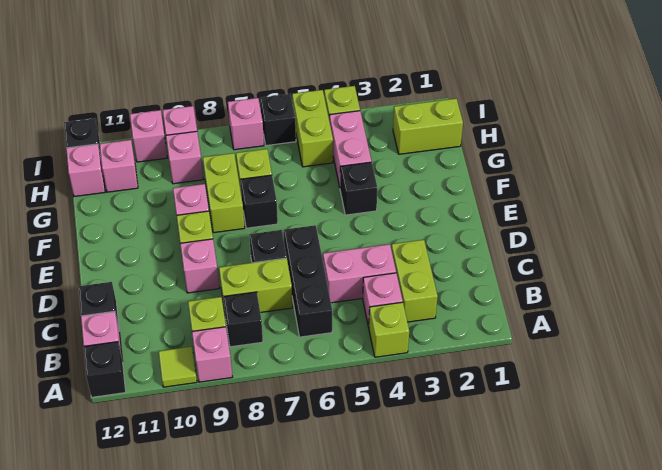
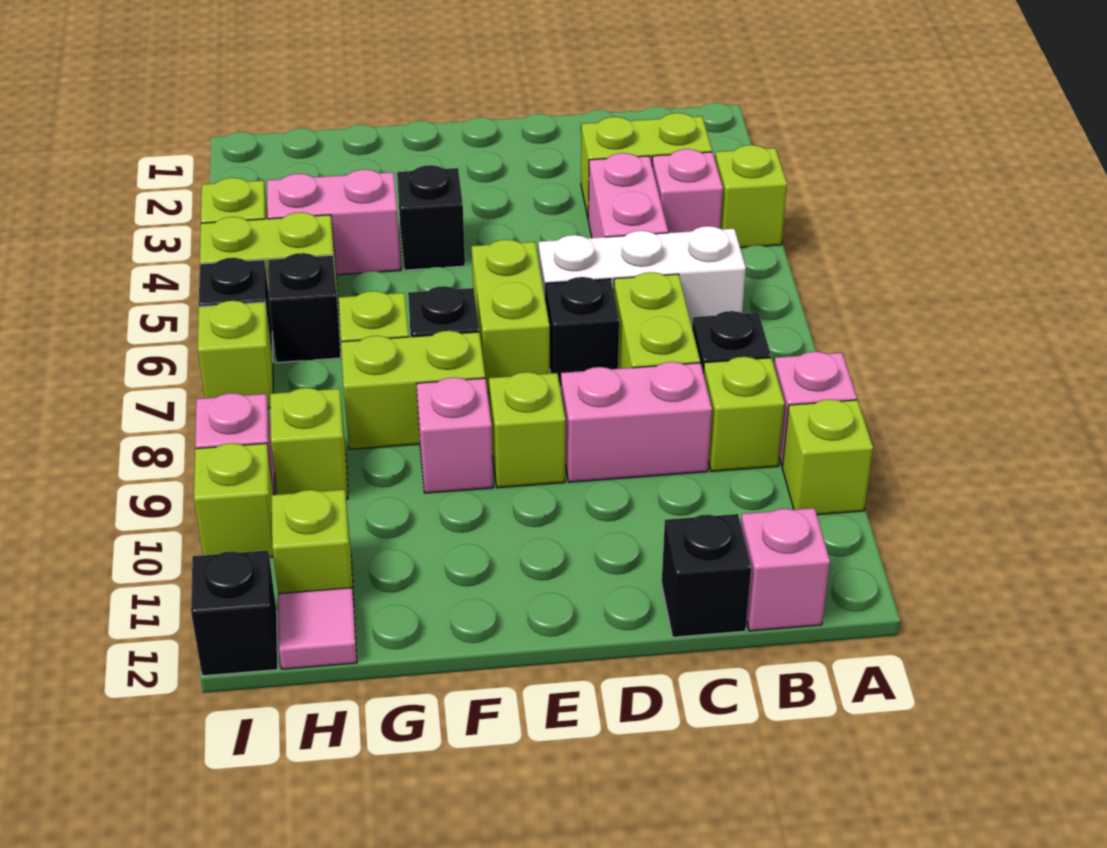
lime tile A10 level 1 -> lime brick A10 level 1
black brick A12 level 1 -> black brick H6 level 1
black brick B6:D6 level 1 -> white brick B6:D6 level 1
pink brick D9 level 1 -> pink brick C9:D9 level 1
lime brick H1:H2 level 1 -> lime brick E6:E7 level 1
pink brick H9 level 1 -> lime brick H9 level 1
pink brick H11 level 1 -> lime brick H11 level 1
pink brick H12 level 1 -> pink tile H12 level 1
pink brick I7 level 1 -> lime brick I7 level 1
pink brick I10 level 1 -> lime brick I10 level 1

